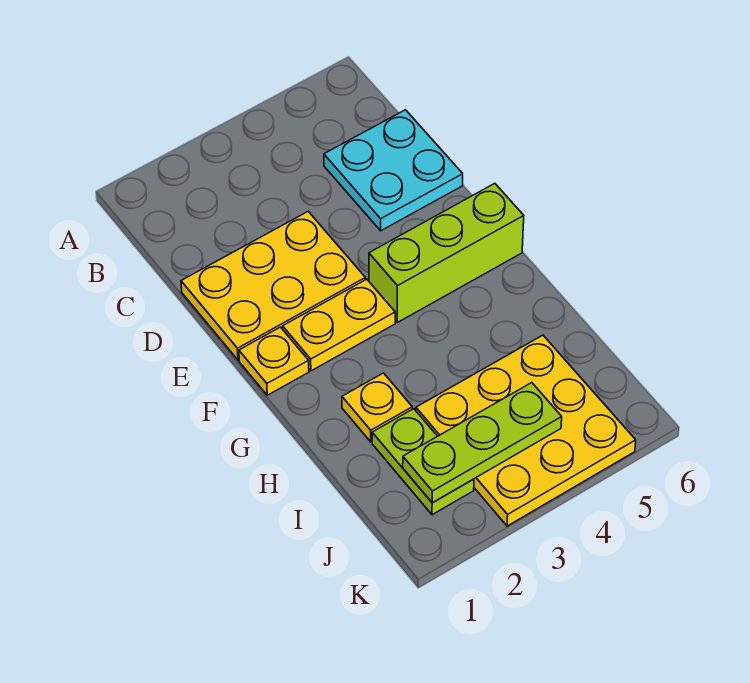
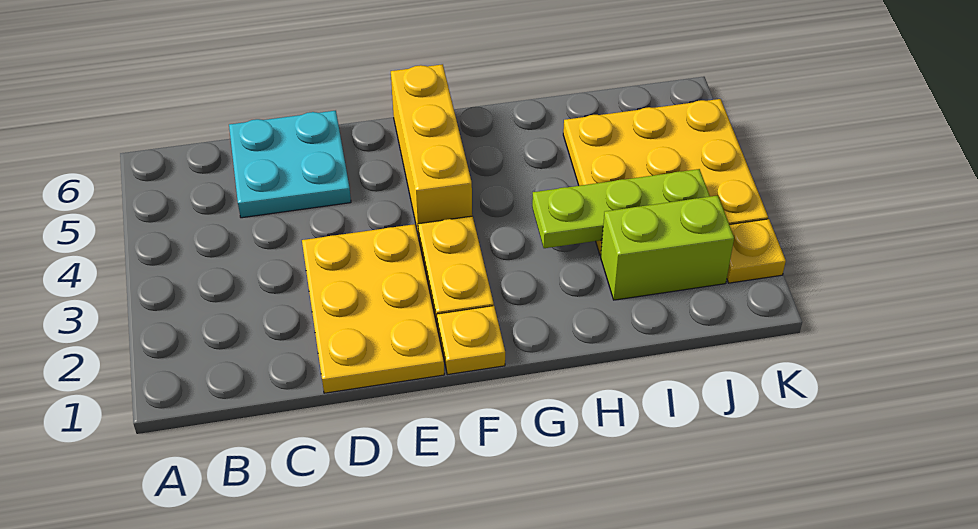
lime brick F4:F6 level 1 -> yellow brick F4:F6 level 1
yellow plate H2 level 1 -> yellow plate K2 level 1
lime plate I2:J2 level 1 -> lime brick I2:J2 level 1
lime plate J2:J4 level 2 -> lime plate H3:J3 level 2

